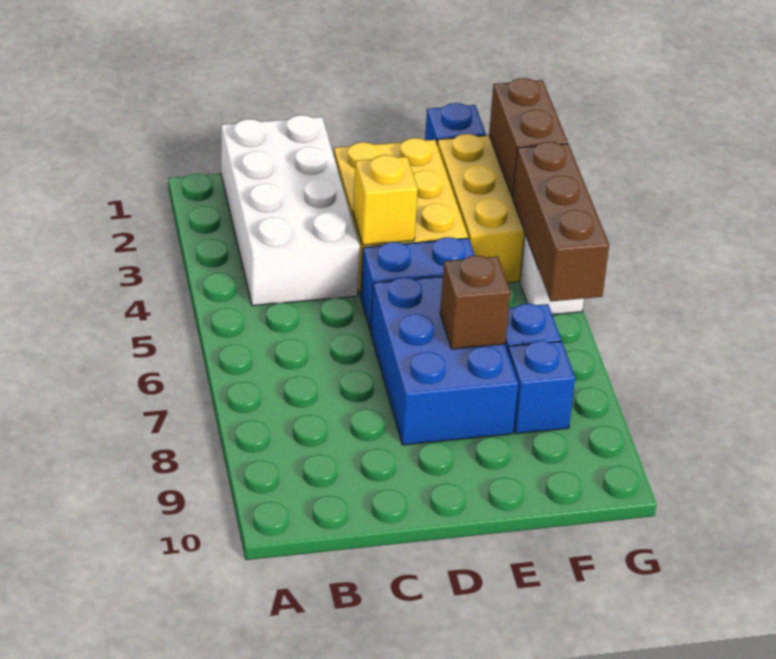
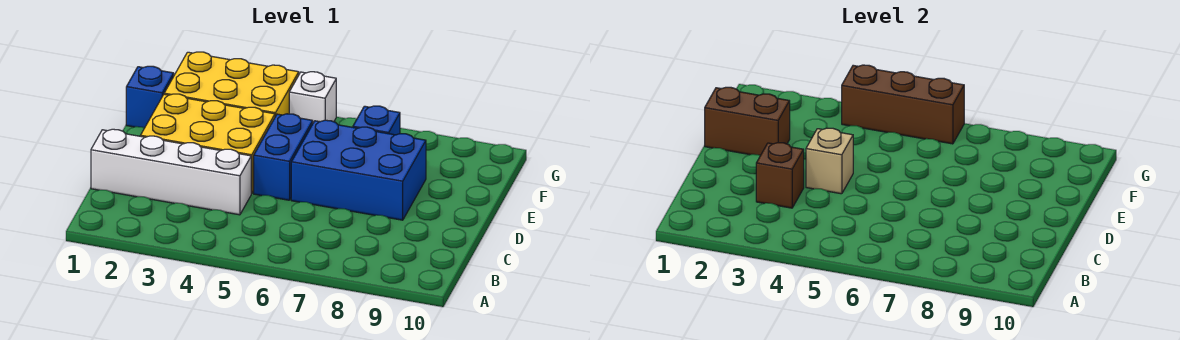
white brick B1:C4 level 1 -> white brick C1:C4 level 1
yellow brick D4 level 2 -> tan brick D4 level 2
brown brick E7 level 2 -> brown brick C3 level 2
blue brick F8 level 1 -> none
brown brick G2:G3 level 2 -> brown brick E1:E2 level 2

